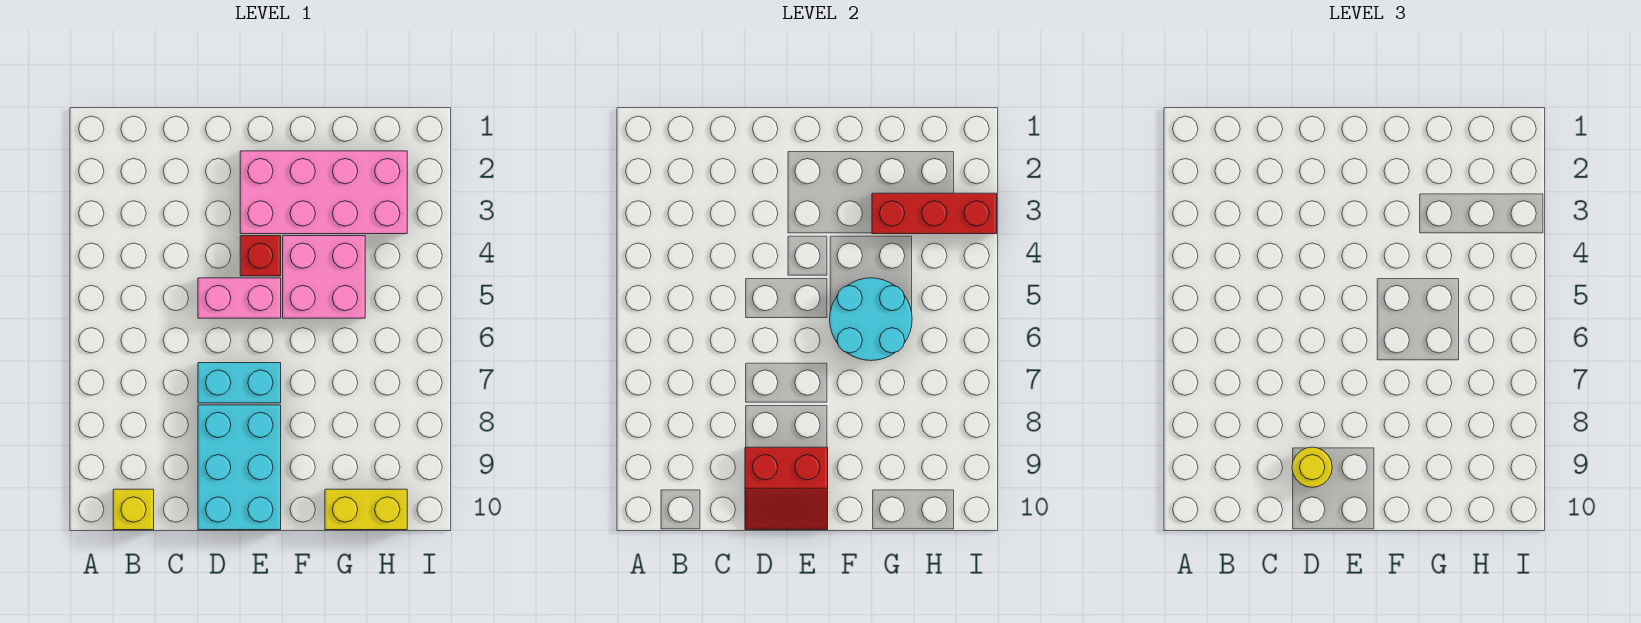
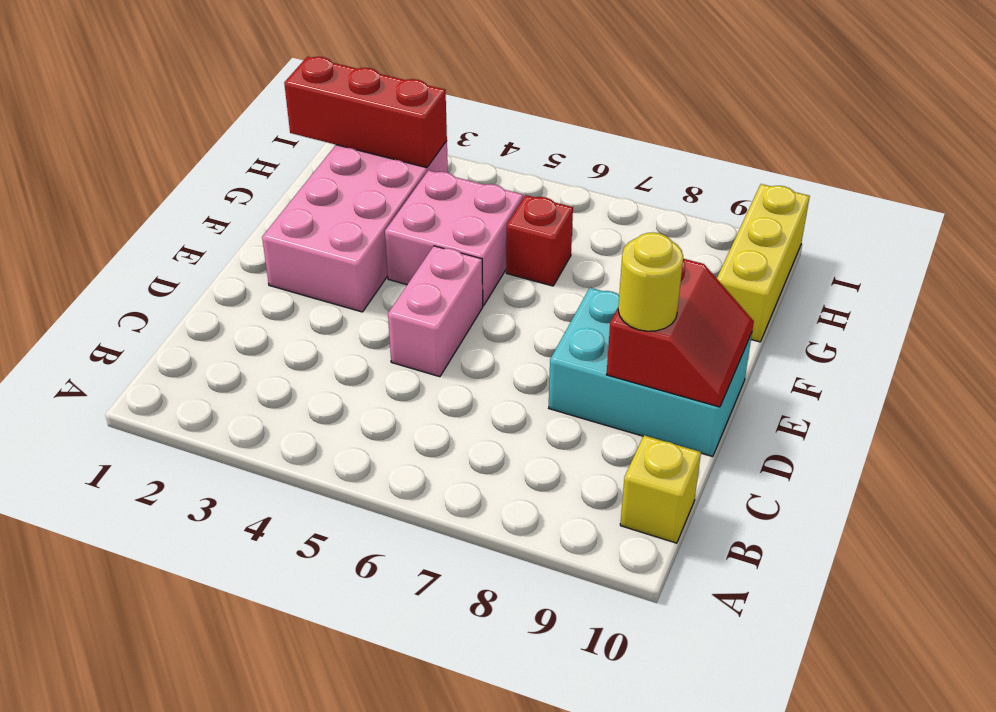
cyan brick D7:E7 level 1 -> none
red brick E4 level 1 -> red brick G6 level 1
cyan round brick F5:G6 level 2 -> none
red brick G3:I3 level 2 -> red brick H1:H3 level 2
yellow brick G10:H10 level 1 -> yellow brick G10:I10 level 1

